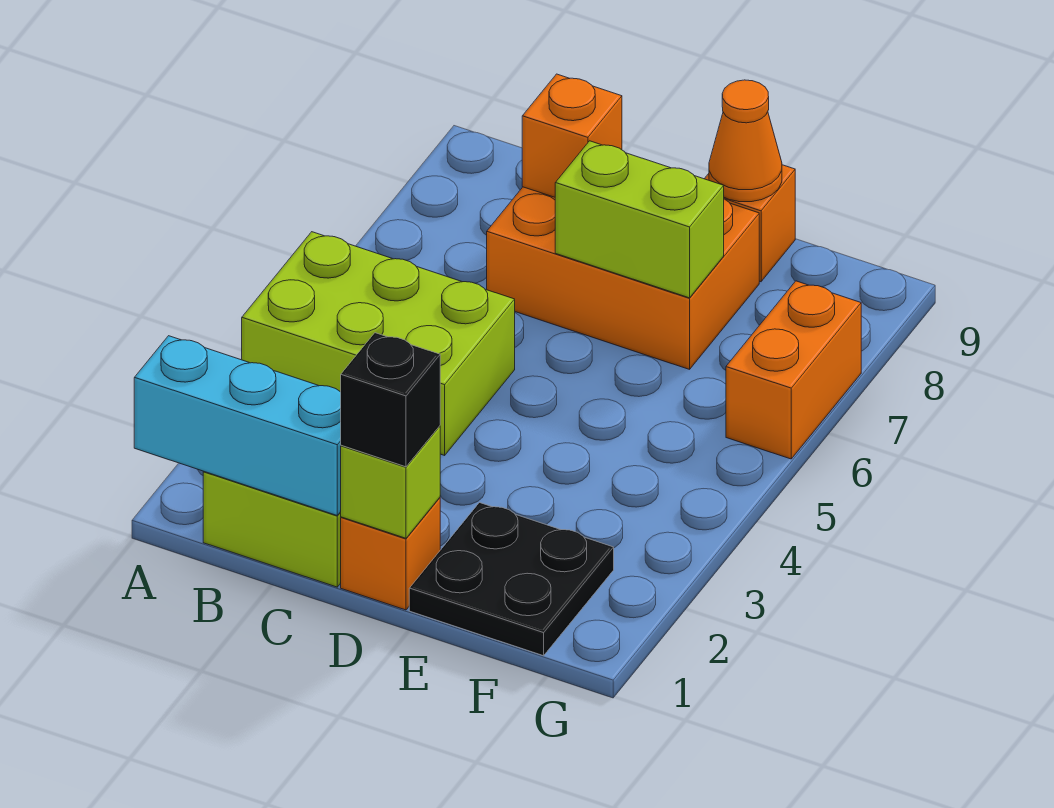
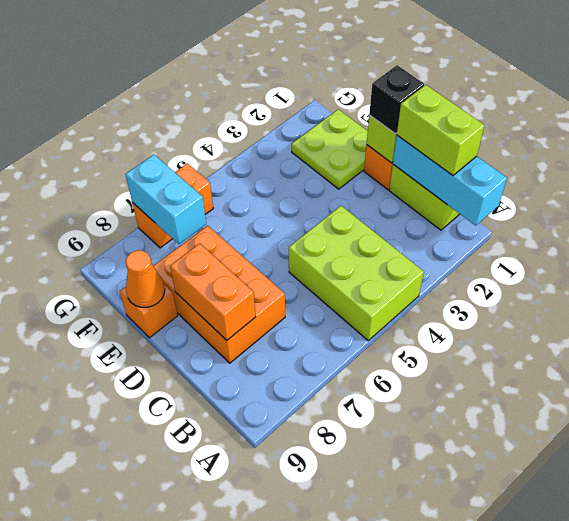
orange brick C8 level 2 -> orange brick C8:D8 level 2
lime brick D7:E7 level 2 -> lime brick B1:C1 level 3
black plate E1:F2 level 1 -> lime plate E1:F2 level 1
none -> cyan brick F7:G7 level 2

